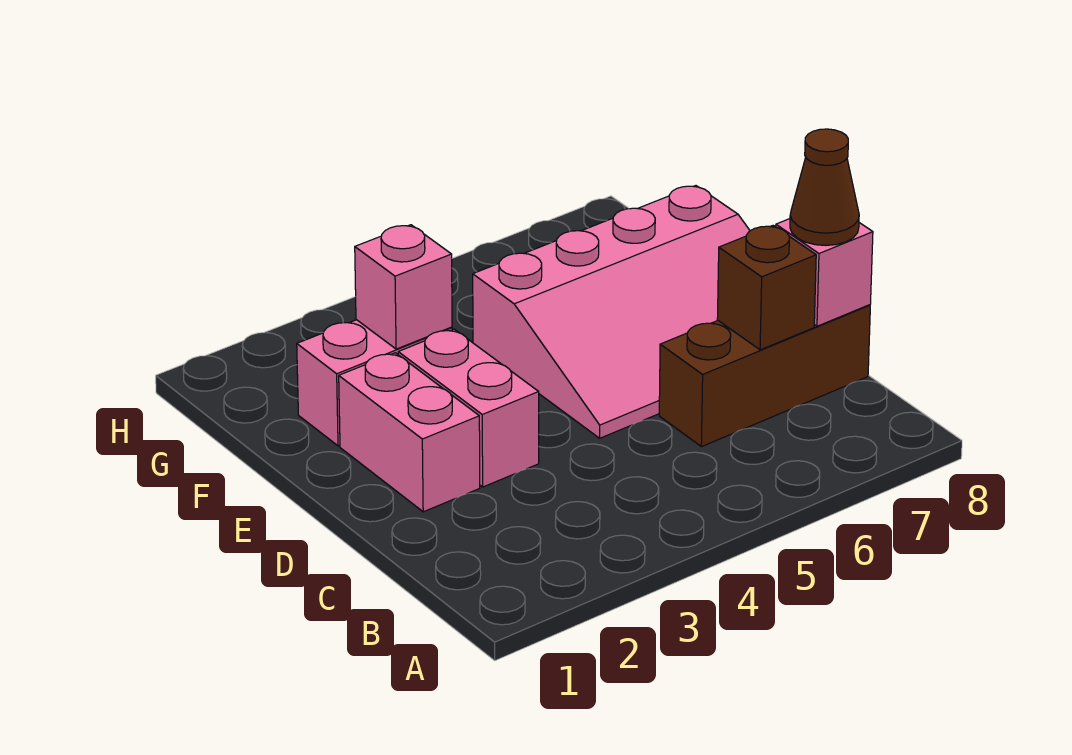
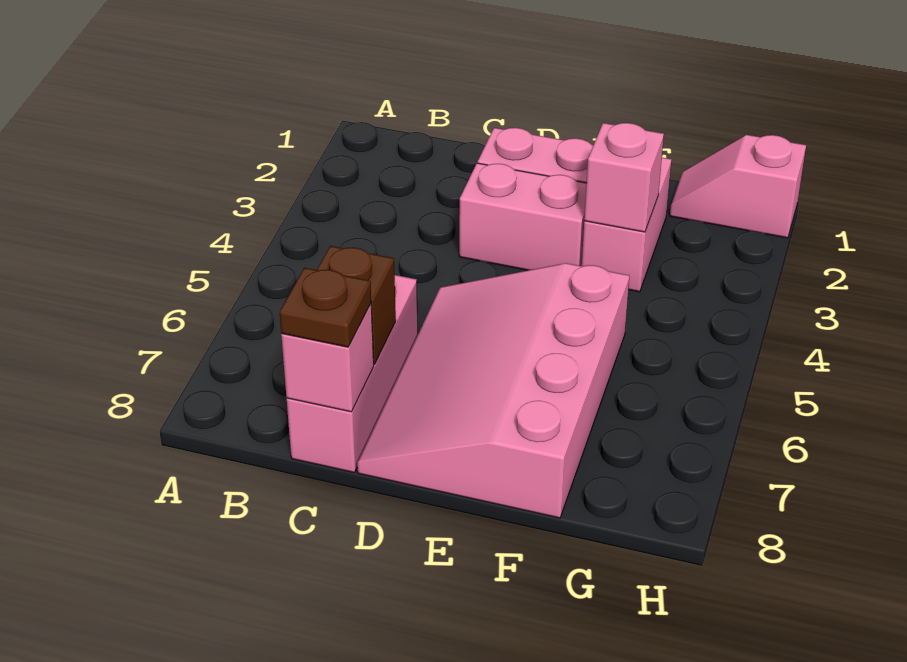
brown brick C6:C8 level 1 -> pink brick C6:C8 level 1
brown cone C8 level 3 -> brown plate C8 level 3
none -> pink slope G1:H1 level 1 top H

